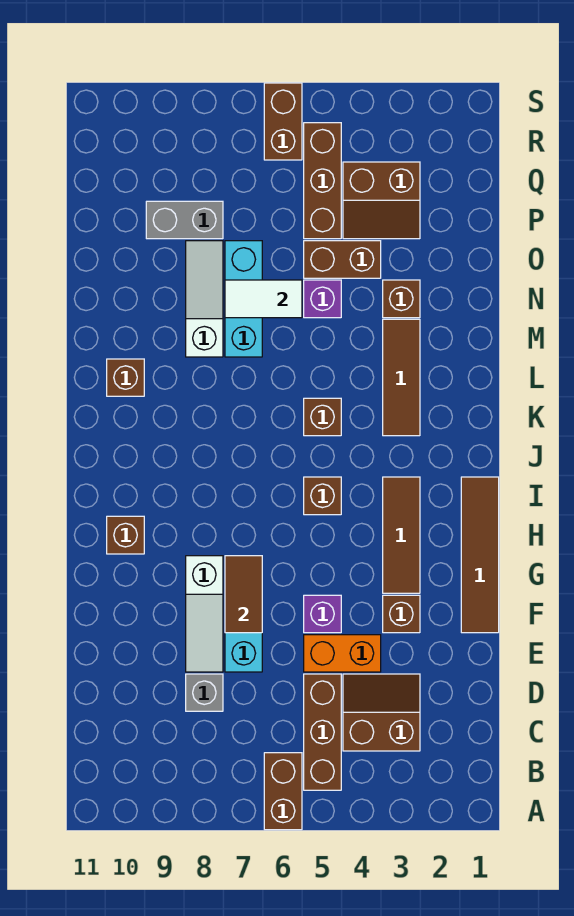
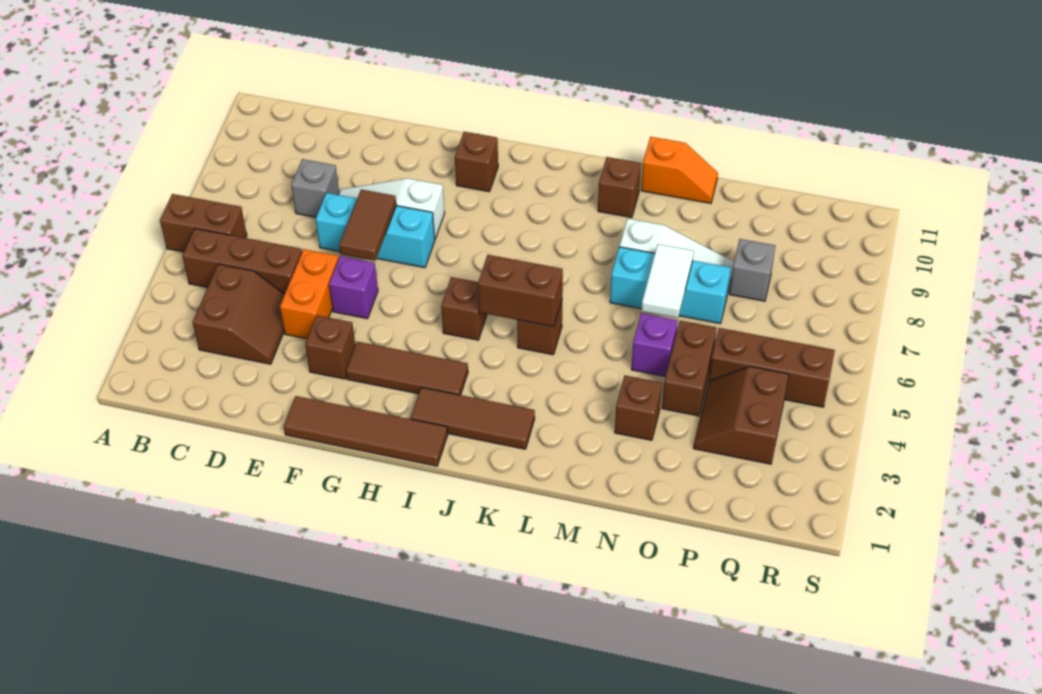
brown tile F7:G7 level 2 -> brown tile F6:F7 level 2
brown tile K3:M3 level 1 -> brown tile I2:K2 level 1
none -> orange slope M11:N11 level 1 top M
grey brick P8:P9 level 1 -> grey brick P8 level 1
brown brick R6:S6 level 1 -> brown brick J5:K5 level 2

